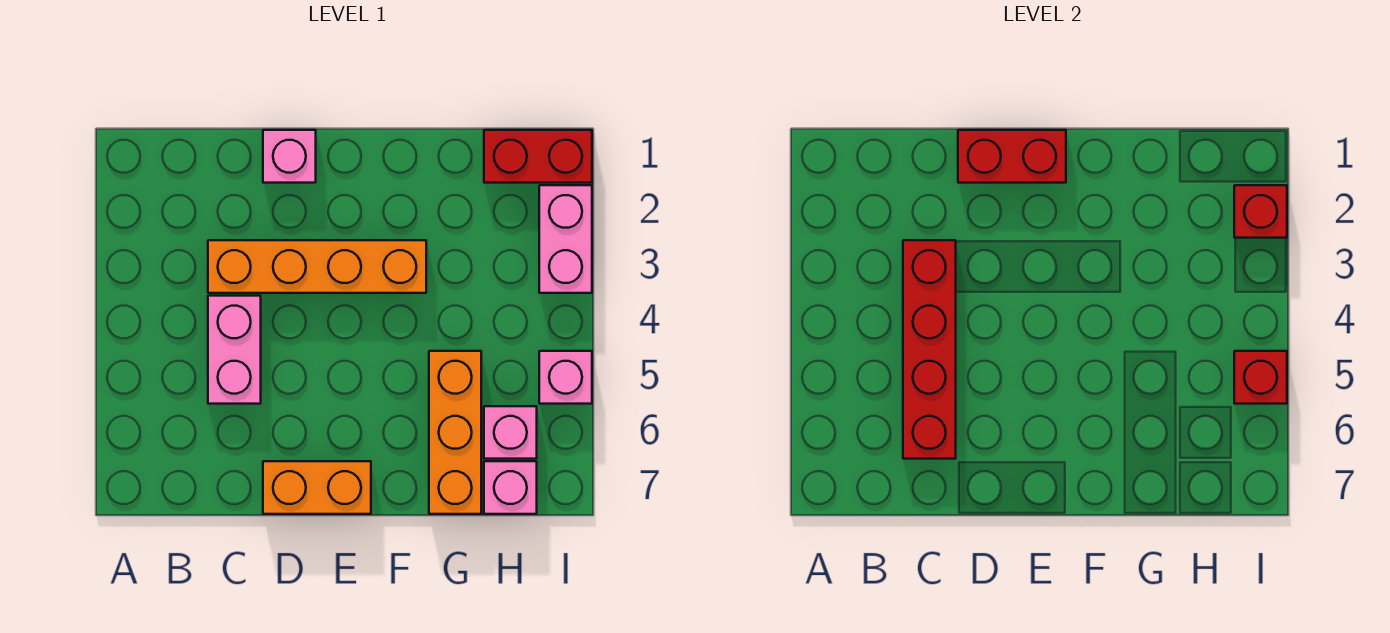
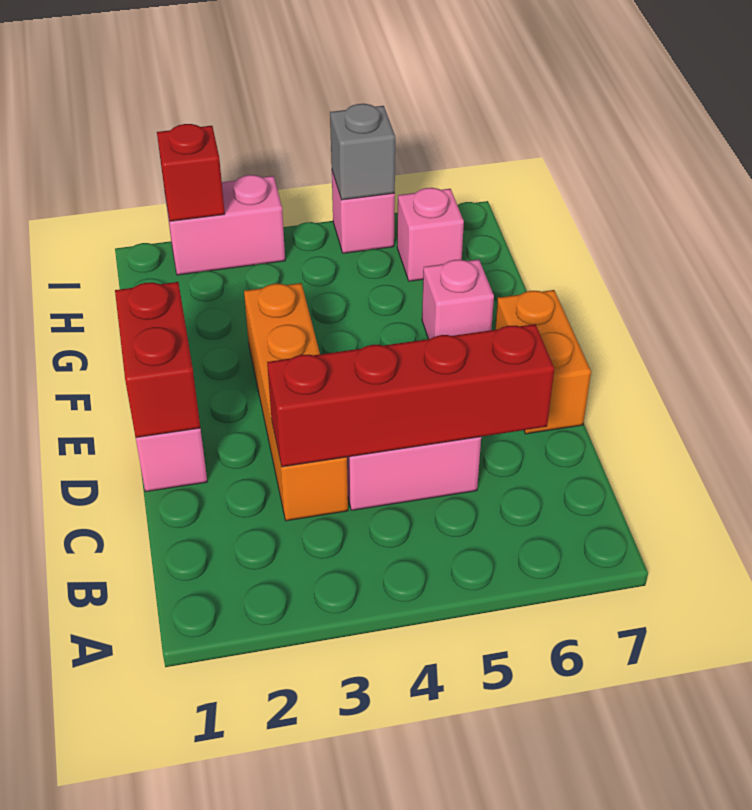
orange brick G5:G7 level 1 -> none
red brick H1:I1 level 1 -> none
pink brick H7 level 1 -> pink brick F6 level 1
red brick I5 level 2 -> grey brick I5 level 2

